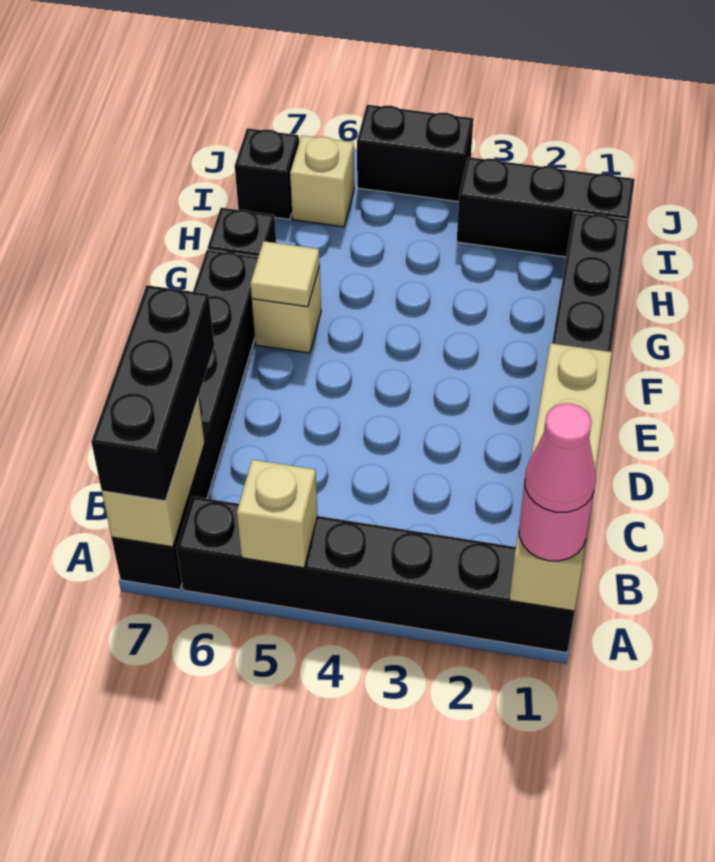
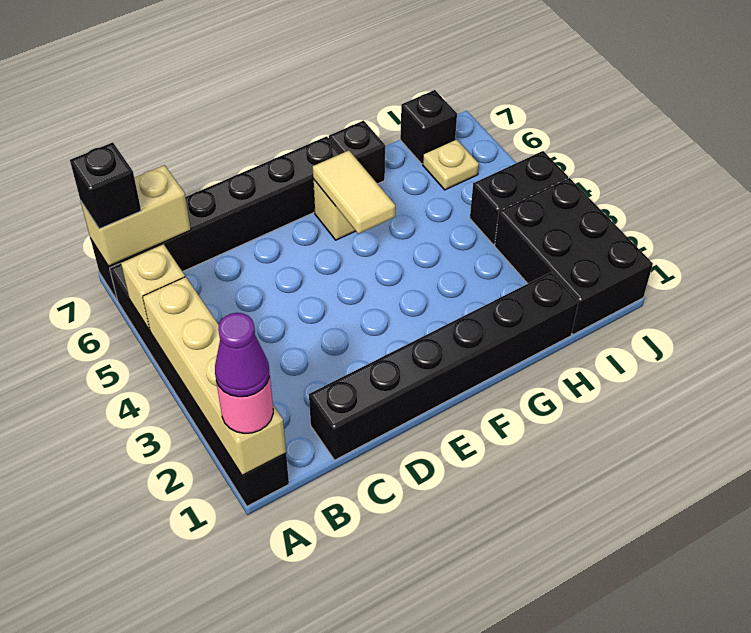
tan brick A1:D1 level 2 -> tan brick A1:A4 level 2
pink cone A1 level 4 -> purple cone A1 level 4
black brick A7:C7 level 3 -> black brick A7 level 3
tan tile F6 level 2 -> tan tile F5:F6 level 2
black brick I1:I3 level 1 -> black brick I1:J3 level 1
tan brick I6 level 1 -> tan plate I6 level 1
black brick J4:J5 level 1 -> black brick I4:J4 level 1

